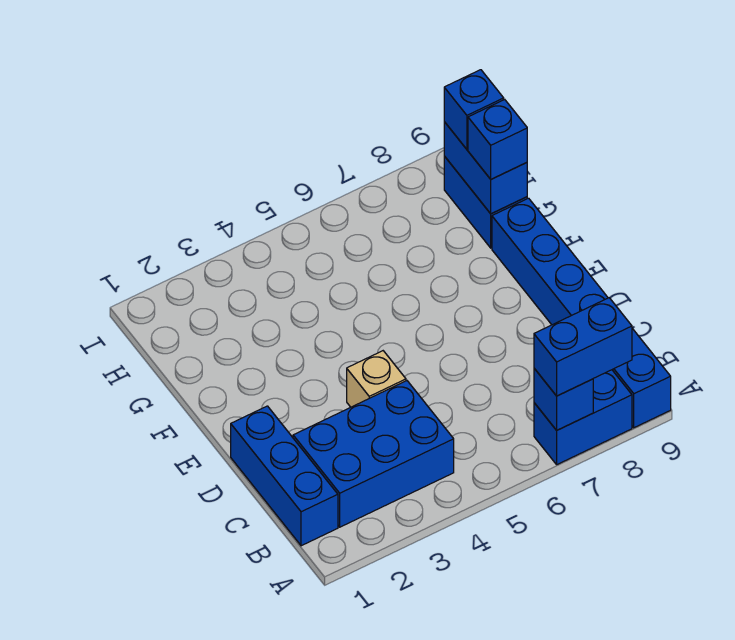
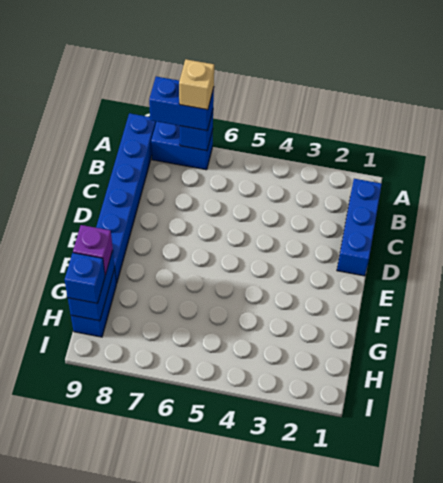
blue brick B2:C4 level 1 -> none
tan brick D4 level 1 -> tan brick A7 level 4
blue brick G9 level 3 -> purple brick G9 level 3

